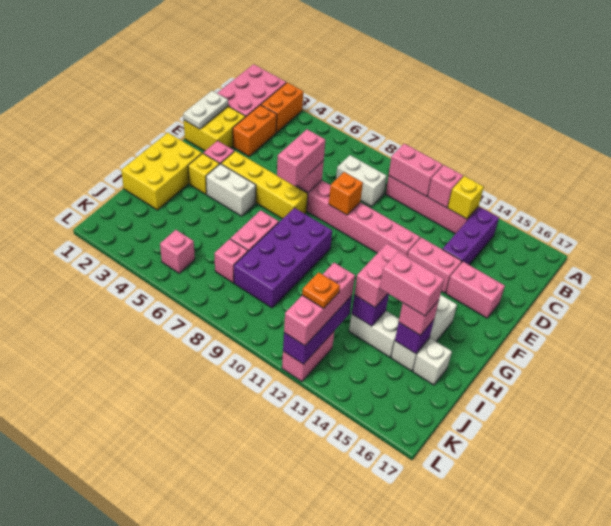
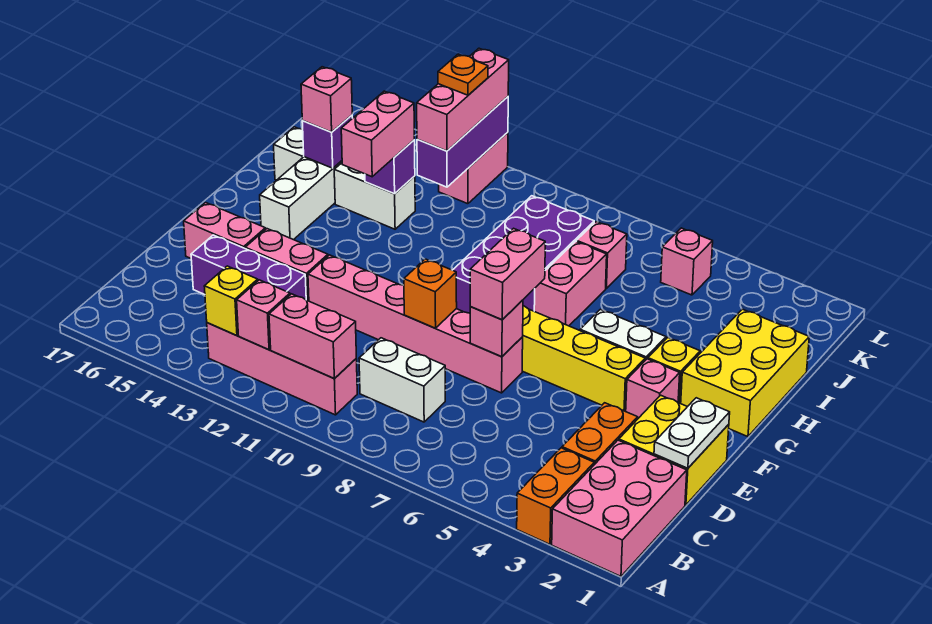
purple brick B14:D14 level 1 -> purple brick D13:D15 level 1
pink brick I14:I15 level 4 -> none

